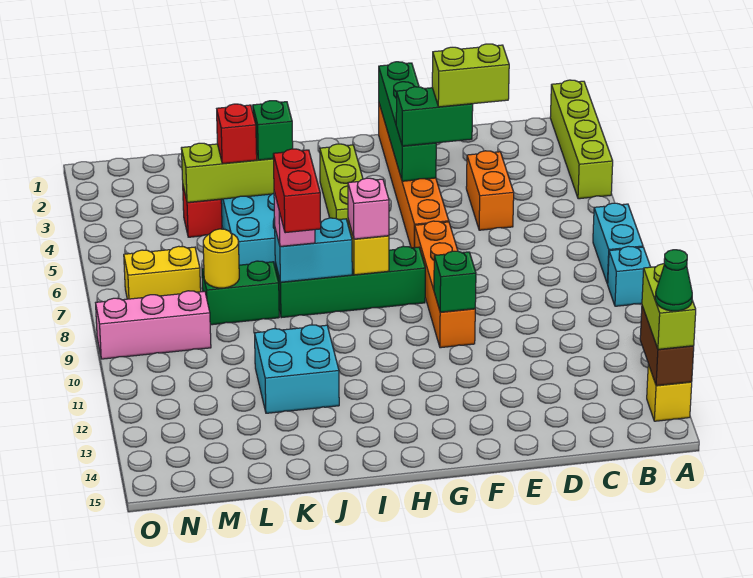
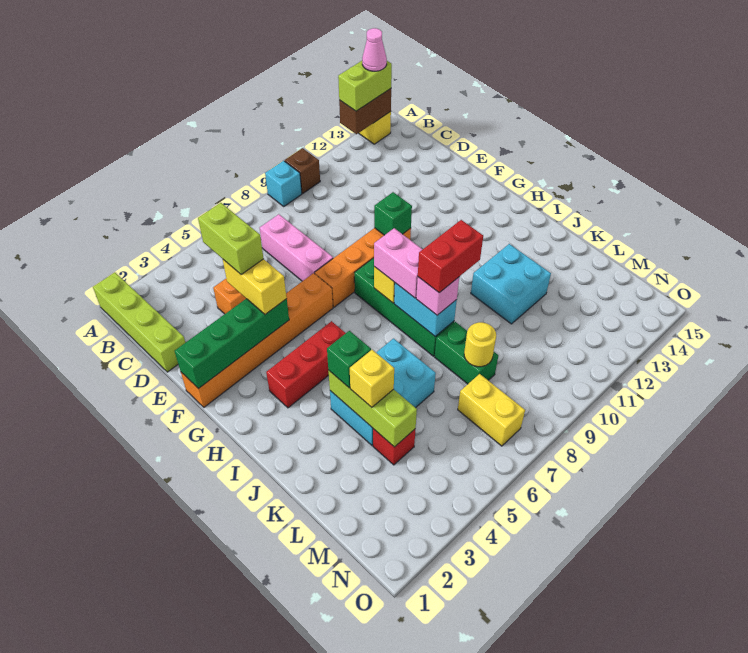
lime brick A1:A4 level 1 -> lime brick A1:D1 level 1
cyan brick A7:A8 level 1 -> none
none -> brown brick A10 level 1
green cone A14 level 4 -> pink cone A14 level 4
green brick E4:F4 level 3 -> yellow brick E4:F4 level 3
lime brick H3:H5 level 1 -> red brick H3:H5 level 1
pink brick H8 level 3 -> pink brick H8:I8 level 3
red brick K4 level 3 -> yellow brick K4 level 3
pink brick M9:O9 level 1 -> pink brick C7:E7 level 1

